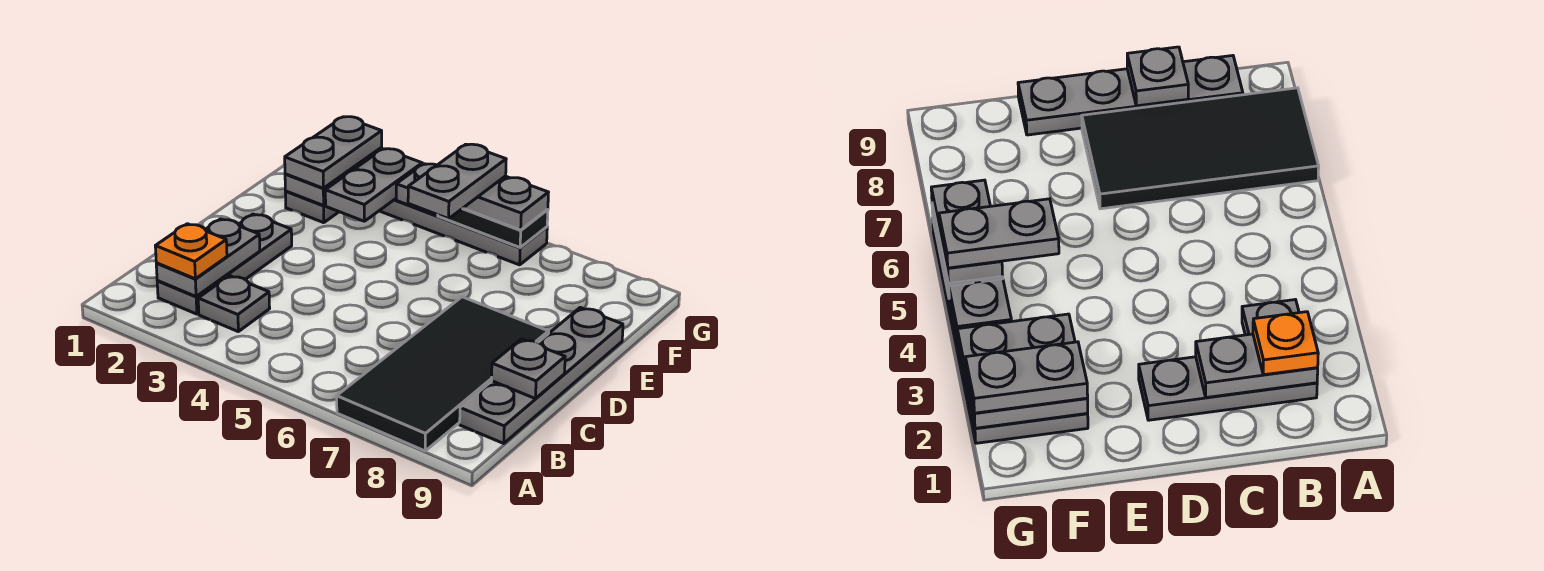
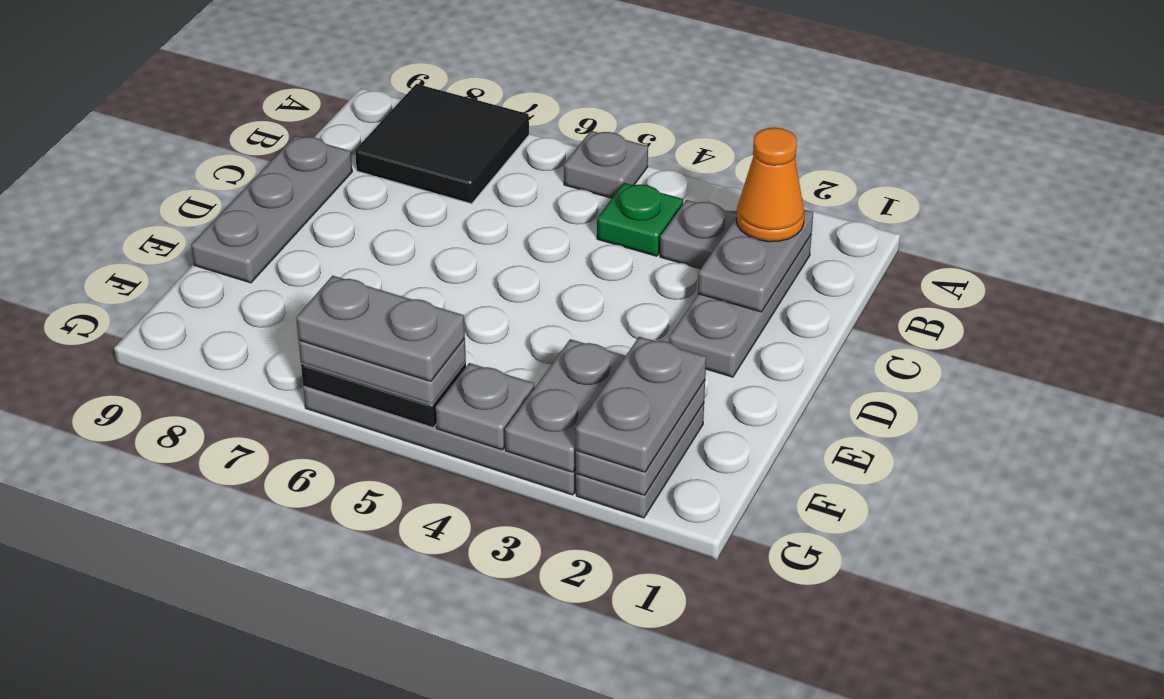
black tile A7:D8 level 1 -> black tile A7:B8 level 1
orange plate B2 level 3 -> orange cone B2 level 3
none -> green plate B4 level 1
grey plate B9:E9 level 1 -> grey plate C9:E9 level 1
grey plate C9 level 2 -> grey plate A5 level 1
grey plate F5:G5 level 4 -> grey plate G5:G6 level 4

